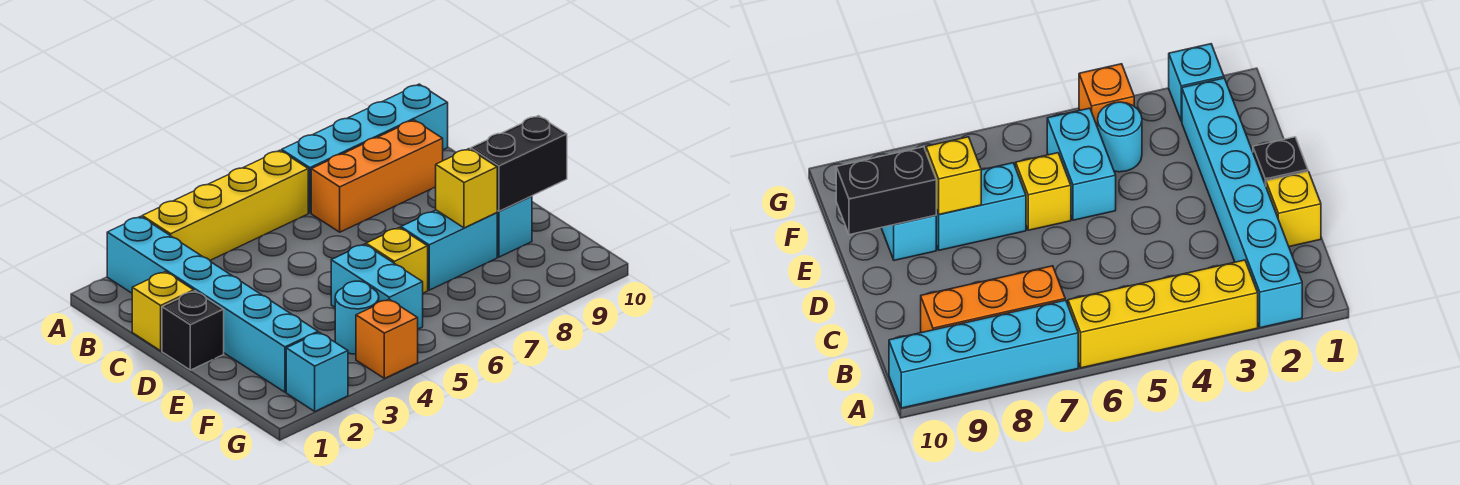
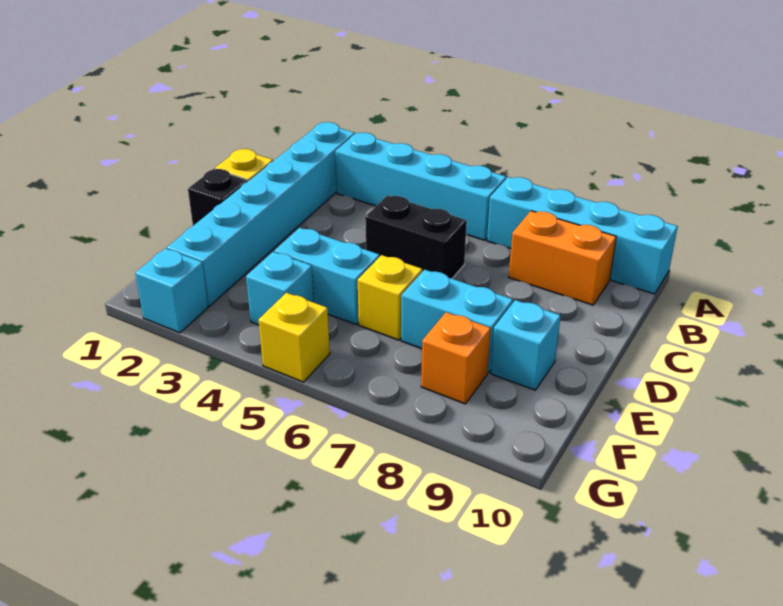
yellow brick A3:A6 level 1 -> cyan brick A3:A6 level 1
orange brick B7:B9 level 1 -> orange brick B8:B9 level 1
cyan brick E5:F5 level 1 -> cyan brick E4:E5 level 1
yellow brick E8 level 2 -> yellow brick G5 level 1
black brick E9:E10 level 2 -> black brick C5:C6 level 1
cyan round brick F4 level 1 -> cyan brick F4 level 1
orange brick G4 level 1 -> orange brick F8 level 1

